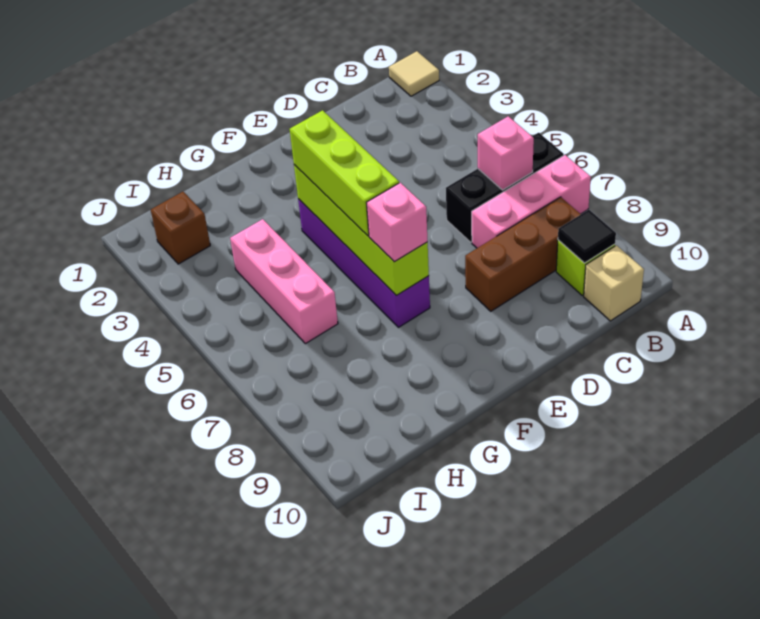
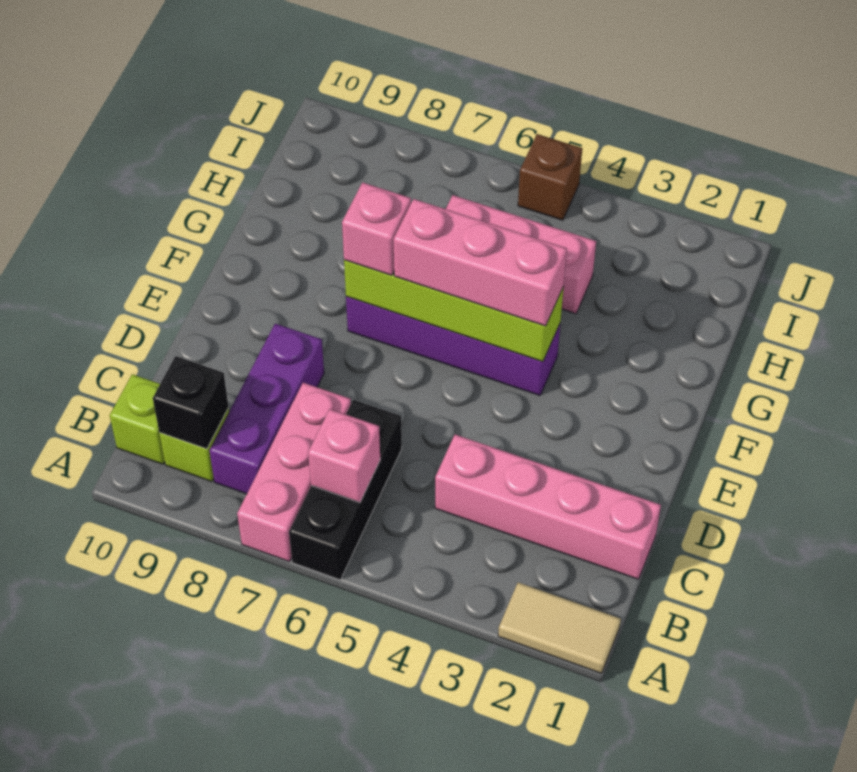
tan tile A1 level 1 -> tan tile A1:A2 level 1
brown brick B8:D8 level 1 -> purple brick B8:D8 level 1
black tile B9 level 2 -> black brick B9 level 2
tan brick B10 level 1 -> lime brick B10 level 1
none -> pink brick C1:C4 level 1
lime brick F4:F6 level 3 -> pink brick F4:F6 level 3
brown brick I2 level 1 -> brown brick J5 level 1

